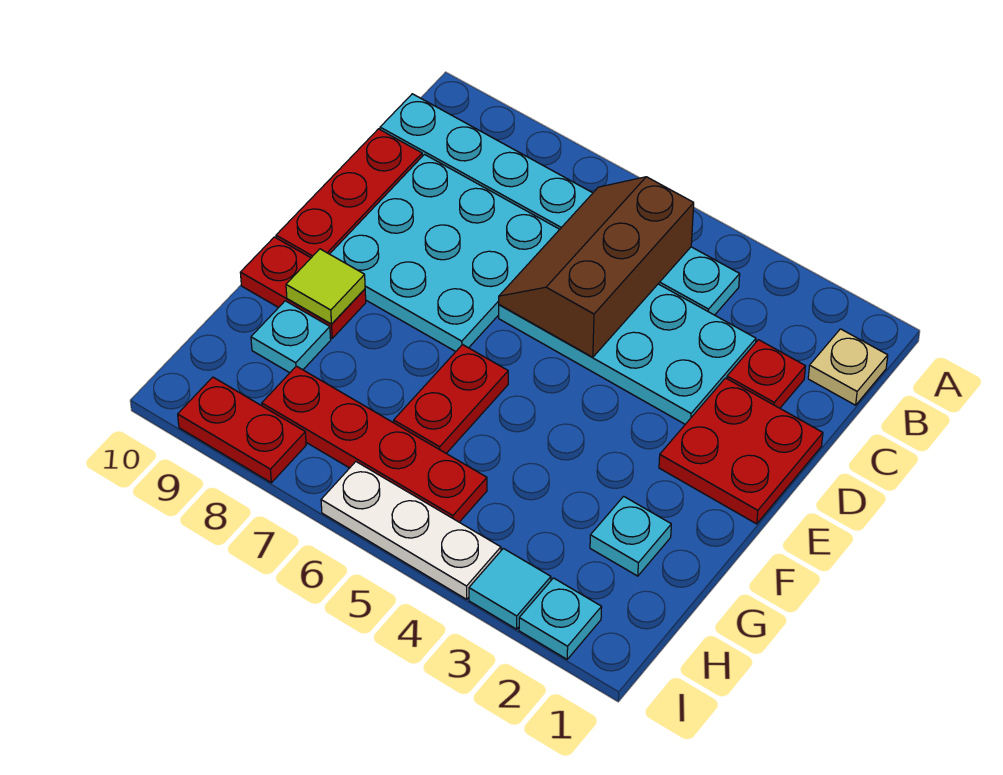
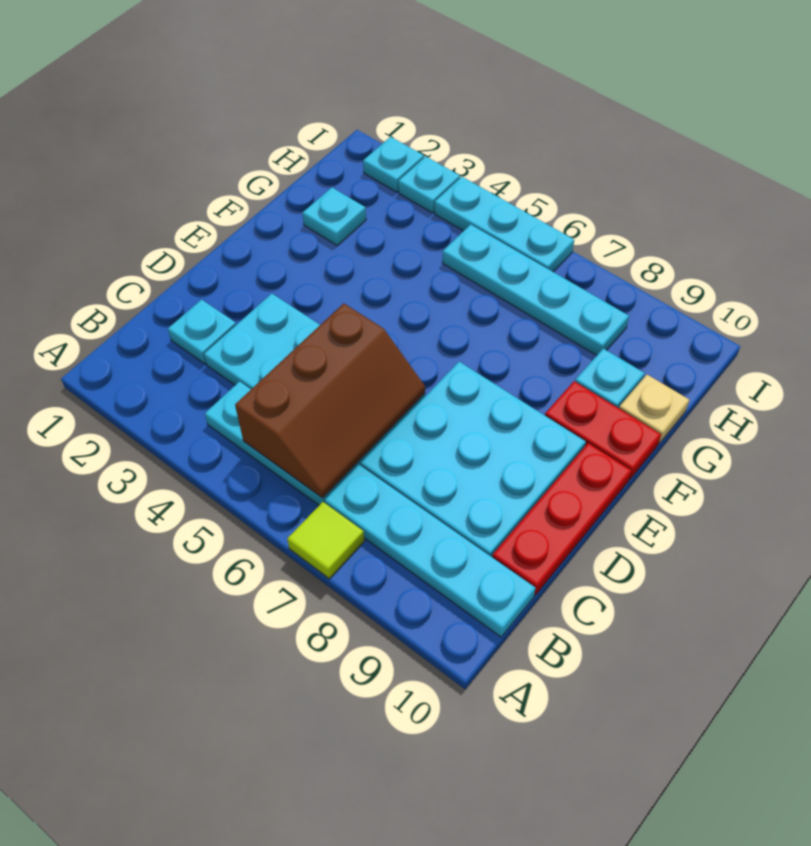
tan plate B1 level 1 -> tan plate G10 level 1
red plate C2 level 1 -> cyan plate C2 level 1
red plate D1:E2 level 1 -> none
red plate F6:G6 level 1 -> none
lime tile F9 level 2 -> lime tile A7 level 1
red plate H5:H8 level 1 -> cyan plate H5:H8 level 1
cyan tile I3 level 1 -> cyan plate I3 level 1
white plate I4:I6 level 1 -> cyan plate I4:I6 level 1
red plate I8:I9 level 1 -> none

